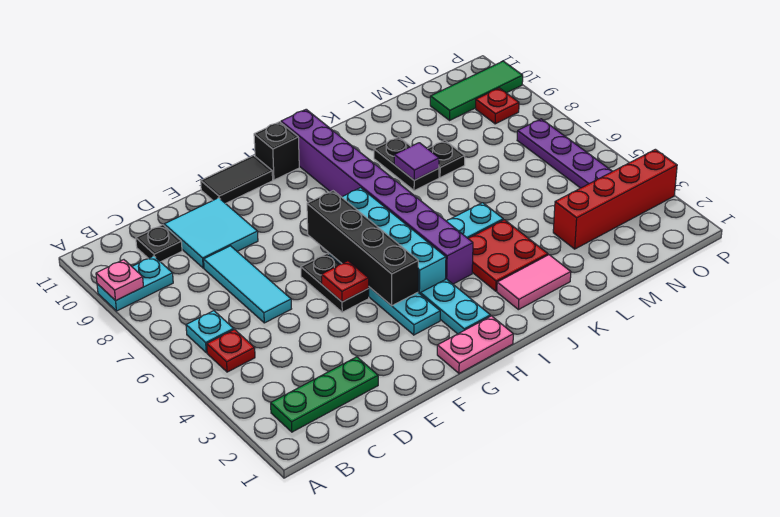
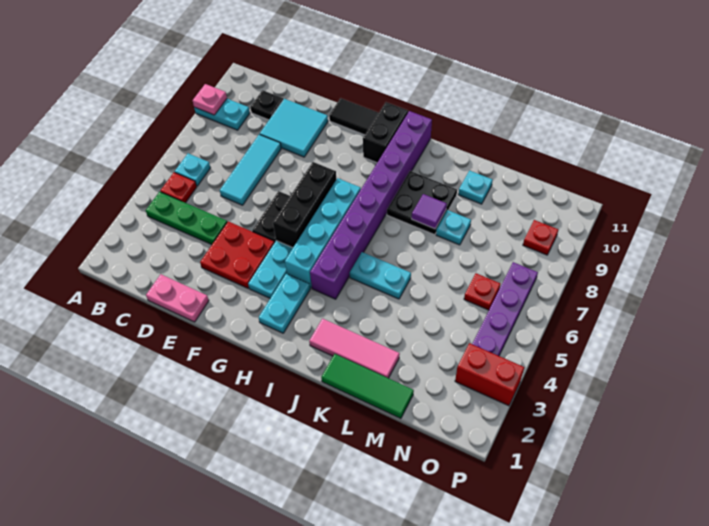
green plate B2:D2 level 1 -> green plate B4:D4 level 1
red plate F5 level 2 -> red plate N6 level 1
pink plate G1:H1 level 1 -> pink plate D1:E1 level 1
black brick G4:G7 level 2 -> black brick G5:G7 level 2
black brick H11 level 1 -> black brick H10:H11 level 1
pink tile J2:K2 level 1 -> pink tile J2:L2 level 1
red plate J3:K4 level 1 -> red plate E3:F4 level 1
black plate K8:K9 level 1 -> black plate J8:K9 level 1
black plate L8 level 1 -> cyan plate L8 level 1
none -> cyan plate L10 level 1
red brick M3:P3 level 1 -> red brick O3:P3 level 1
green tile N10:P10 level 1 -> green tile K1:M1 level 1

